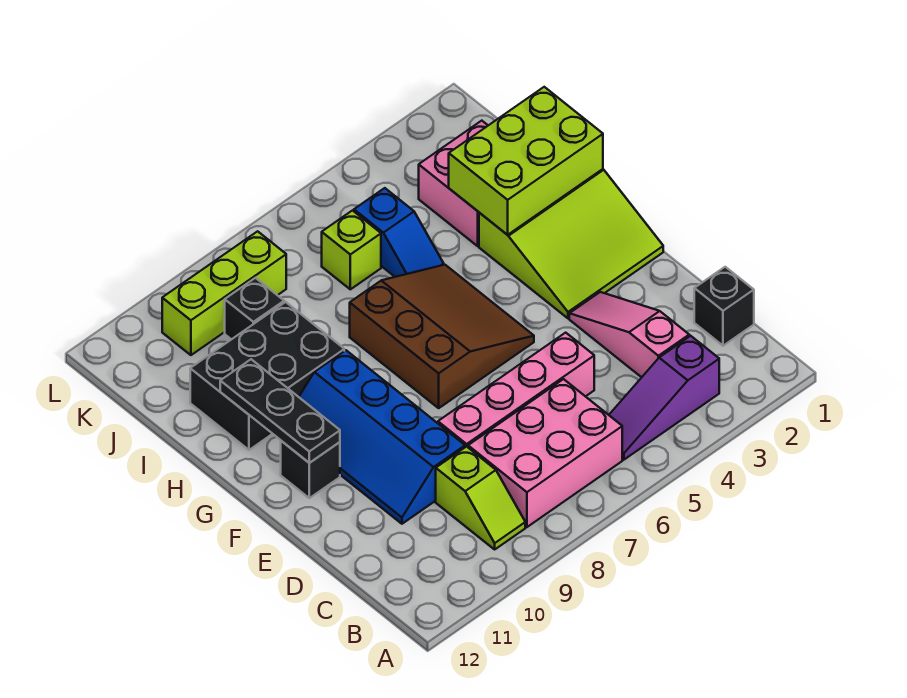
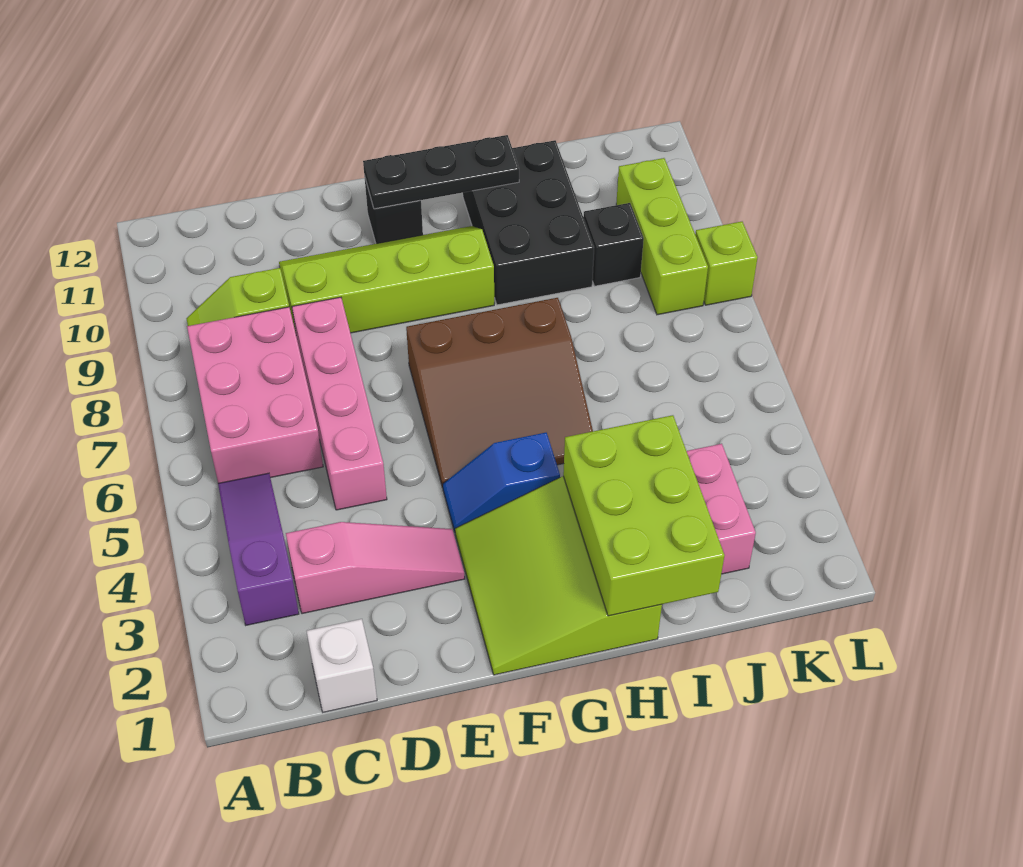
black brick C1 level 1 -> white brick C1 level 1
blue slope D9:G10 level 1 top 9 -> lime slope D9:G10 level 1 top 9
blue slope I5:J5 level 1 top J -> blue slope F4:G4 level 1 top G
lime brick J6 level 1 -> lime brick L8 level 1

